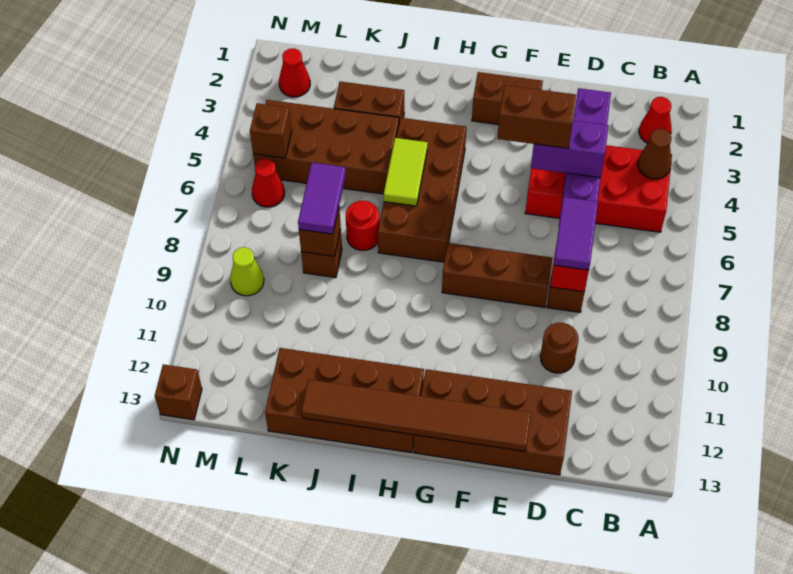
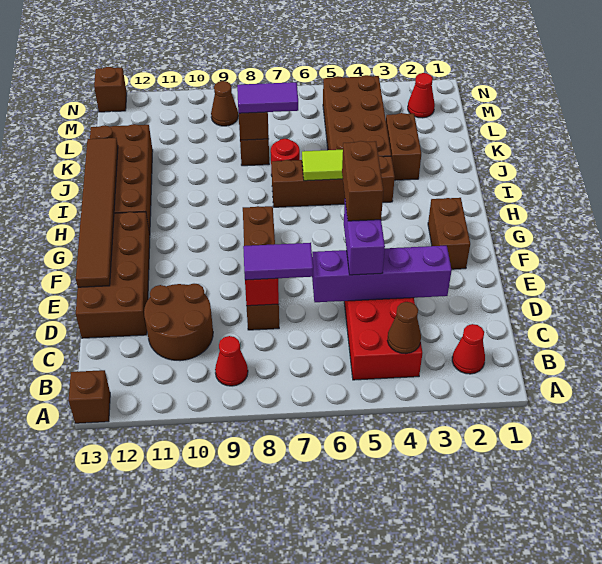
brown round brick D10 level 1 -> brown round brick C10:D11 level 1
brown brick H4:I7 level 1 -> brown brick I4:I7 level 1
brown brick M5 level 2 -> brown brick A13 level 1
red cone M6 level 1 -> red cone B9 level 1
lime cone M9 level 1 -> brown cone M9 level 1

